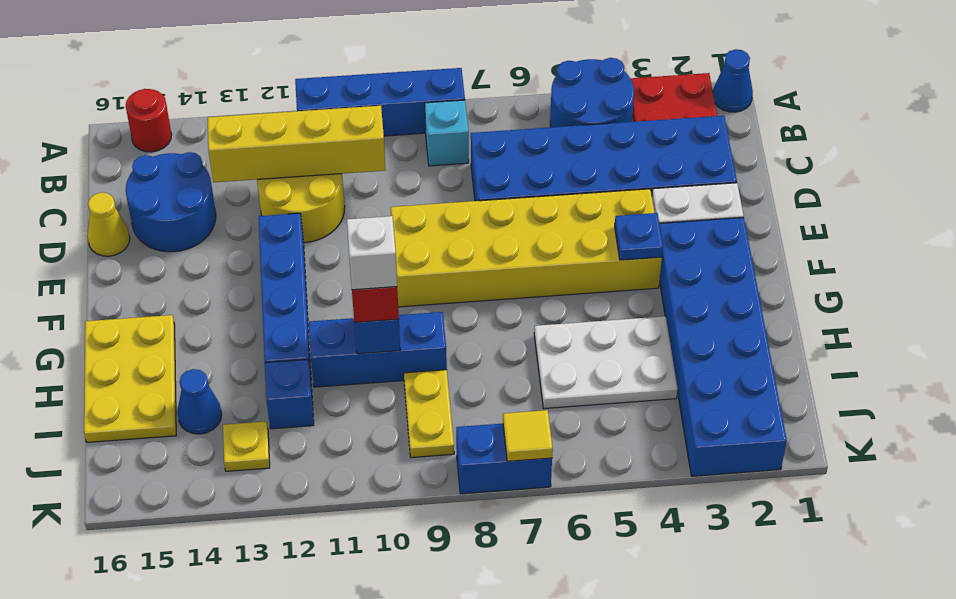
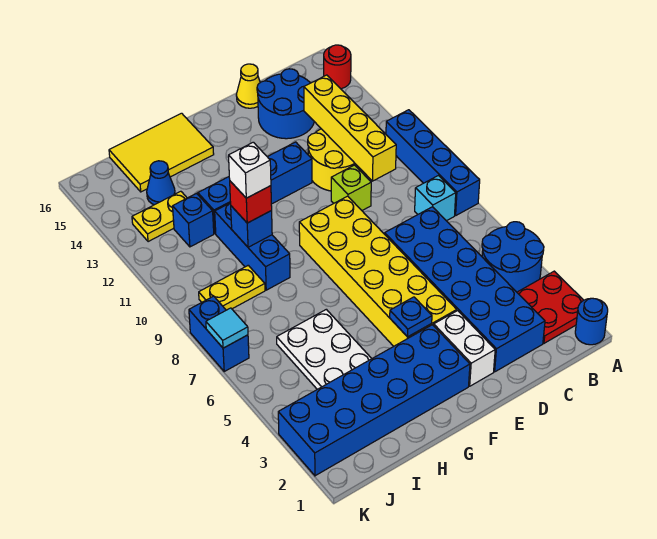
blue cone A1 level 1 -> blue round brick A1 level 1
none -> lime brick D10 level 1
yellow plate G15:I16 level 1 -> yellow tile G15:I16 level 1
yellow plate J13 level 1 -> yellow plate I13:J13 level 1
yellow tile K7 level 2 -> cyan tile K7 level 2

